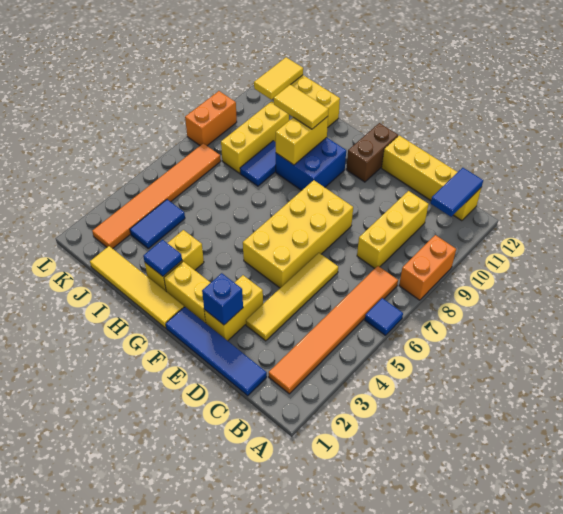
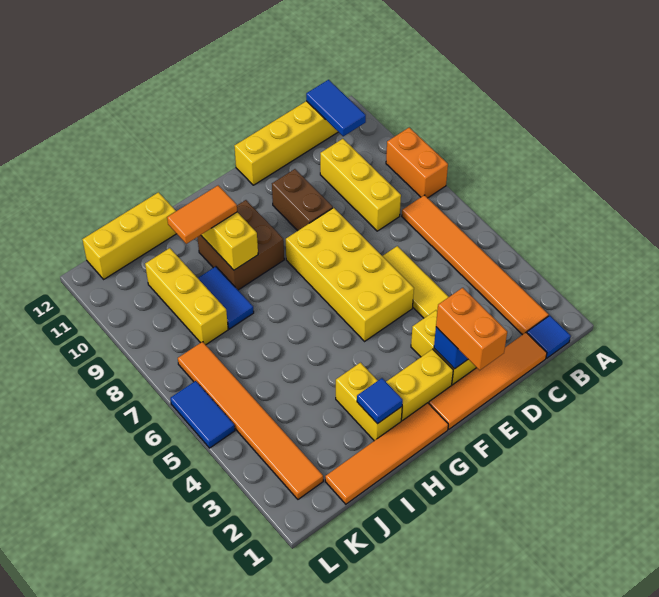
blue tile A6 level 1 -> blue tile B1 level 1
blue tile C1:F1 level 1 -> orange tile C1:F1 level 1
brown brick F11:F12 level 1 -> brown brick E9:E10 level 1
yellow tile G1:J1 level 1 -> orange tile G1:J1 level 1
blue brick G9:H10 level 1 -> brown brick G9:H10 level 1
yellow tile H10:I10 level 3 -> orange tile H10:I10 level 3
blue tile J3:J4 level 1 -> blue tile L5:L6 level 1
yellow tile K11:K12 level 2 -> none
orange brick L8:L9 level 1 -> orange brick E1:E2 level 3

